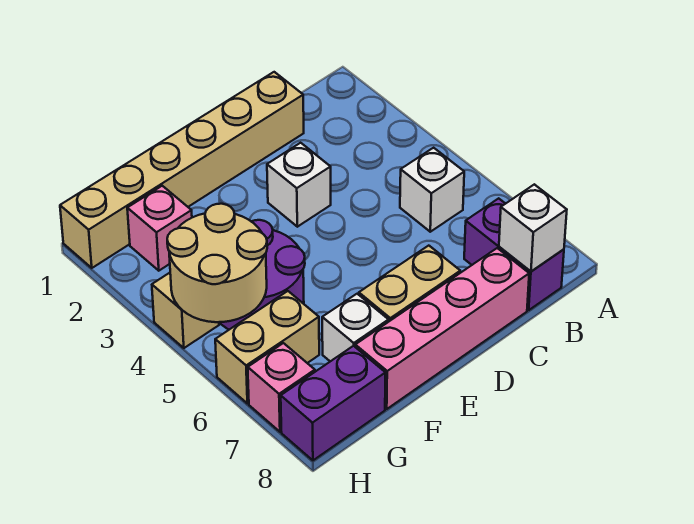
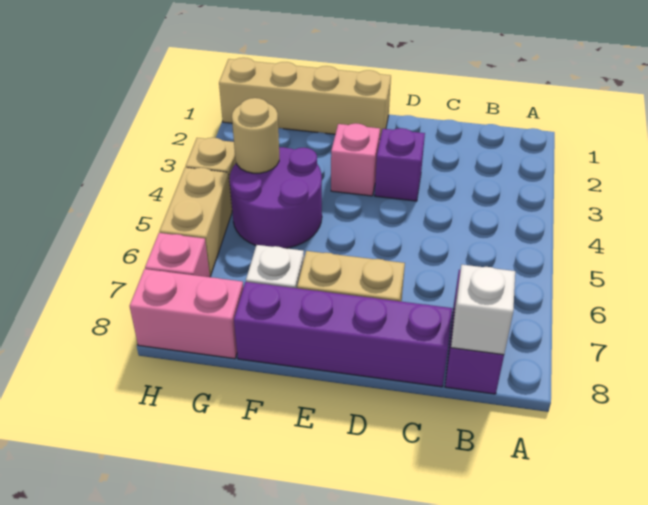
white brick B5 level 1 -> none
tan brick C1:H1 level 1 -> tan brick E1:H1 level 1
pink brick C8:F8 level 1 -> purple brick C8:F8 level 1
white brick D3 level 1 -> purple brick D3 level 1
pink brick G2 level 1 -> pink brick E3 level 1
tan round brick G4:H5 level 2 -> tan round brick G4 level 2
tan brick G6:H6 level 1 -> tan brick H5:H6 level 1
purple brick G8:H8 level 1 -> pink brick G8:H8 level 1

